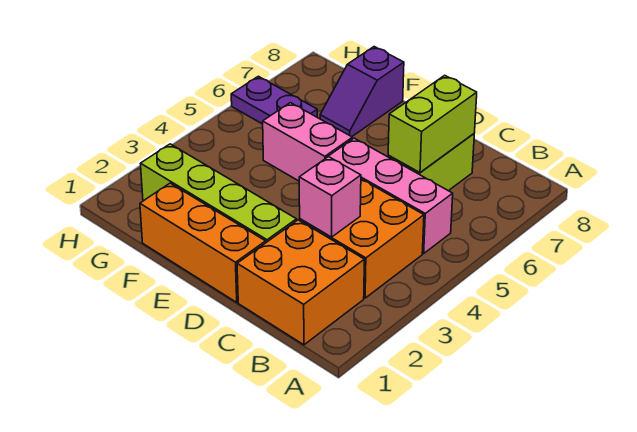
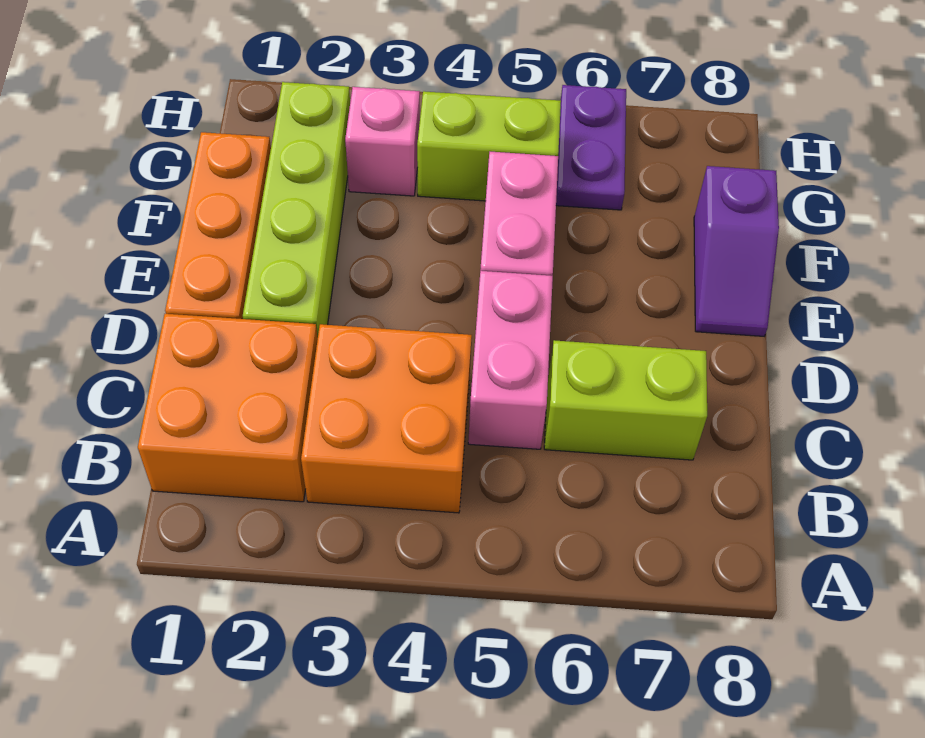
pink brick B5:D5 level 1 -> pink brick C5:D5 level 1
pink brick C3 level 2 -> pink brick G3 level 1
lime brick C6:C7 level 2 -> lime brick G4:G5 level 1
purple slope F7:F8 level 1 top 8 -> purple slope E8:F8 level 1 top F

